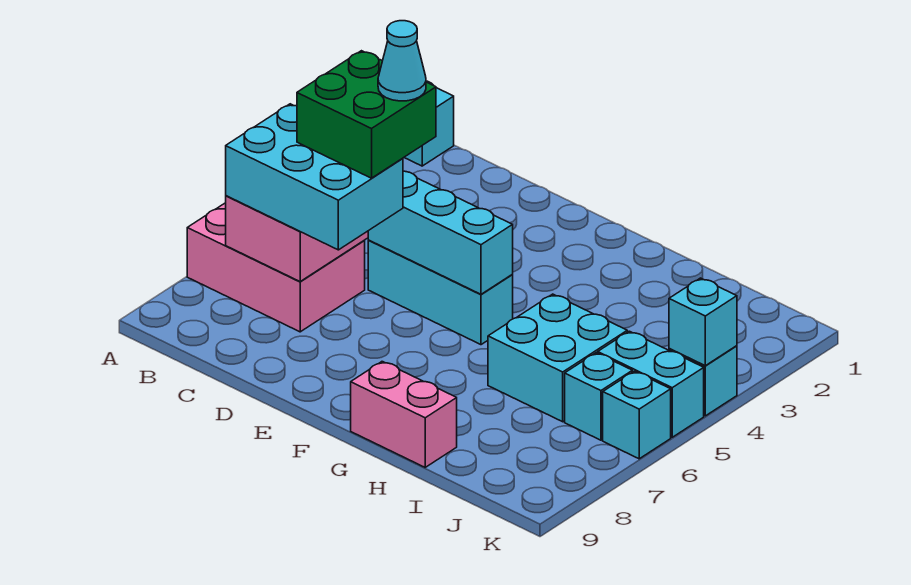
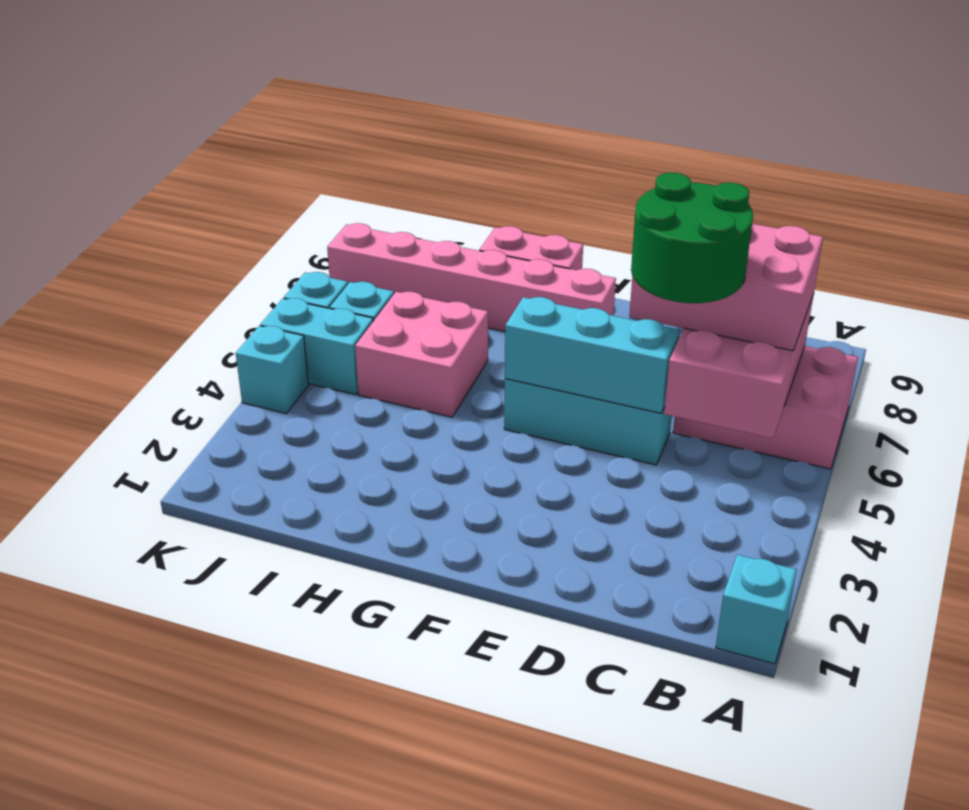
cyan brick B6:D7 level 3 -> pink brick B6:D7 level 3
green brick C5:D6 level 4 -> green round brick C5:D6 level 4
cyan cone D5 level 5 -> none
none -> pink brick F8:K8 level 1
cyan brick H5:I6 level 1 -> pink brick H5:I6 level 1
cyan brick K4 level 2 -> none

